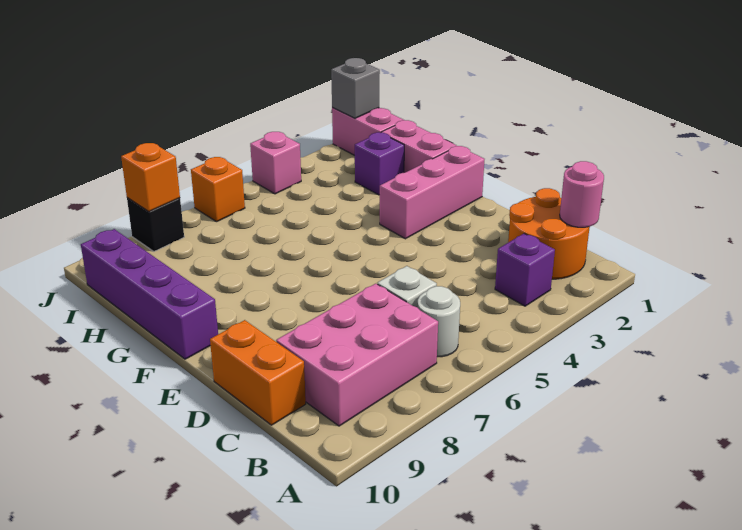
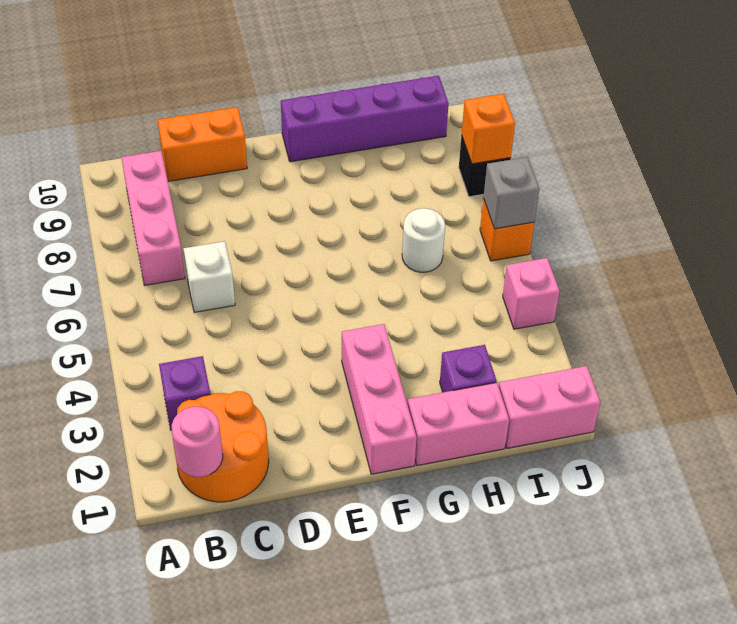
white round brick B6 level 1 -> white round brick H6 level 1
pink brick B7:C9 level 1 -> pink brick B7:B9 level 1
grey brick J1 level 2 -> grey brick J6 level 2

